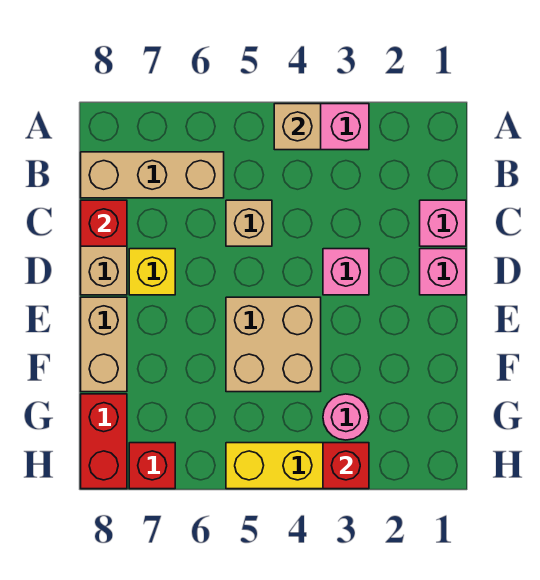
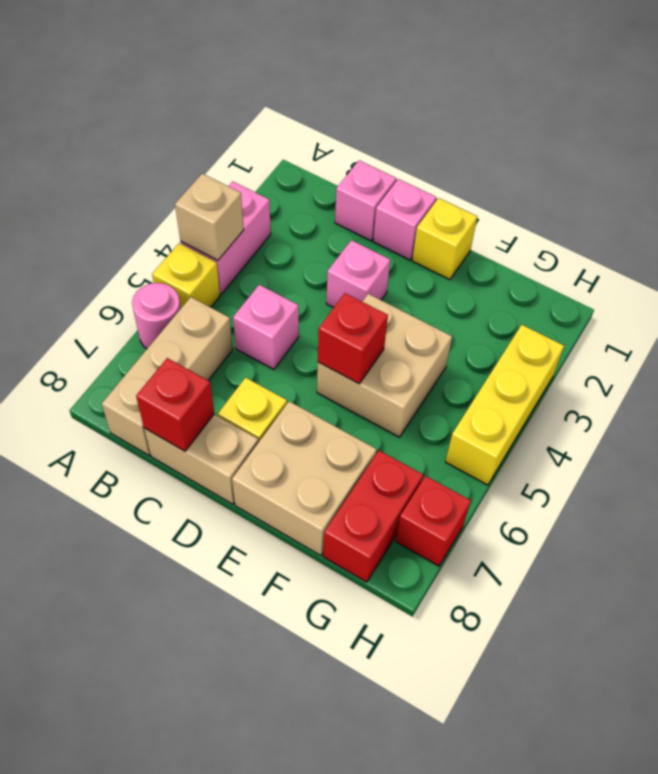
none -> yellow brick A5 level 1
tan brick C5 level 1 -> pink brick C5 level 1
none -> yellow brick E1 level 1
tan brick E8:F8 level 1 -> tan brick E7:F8 level 1
pink round brick G3 level 1 -> pink round brick A6 level 1
red brick G8:H8 level 1 -> red brick G7:G8 level 1
red brick H3 level 2 -> red brick E5 level 2

